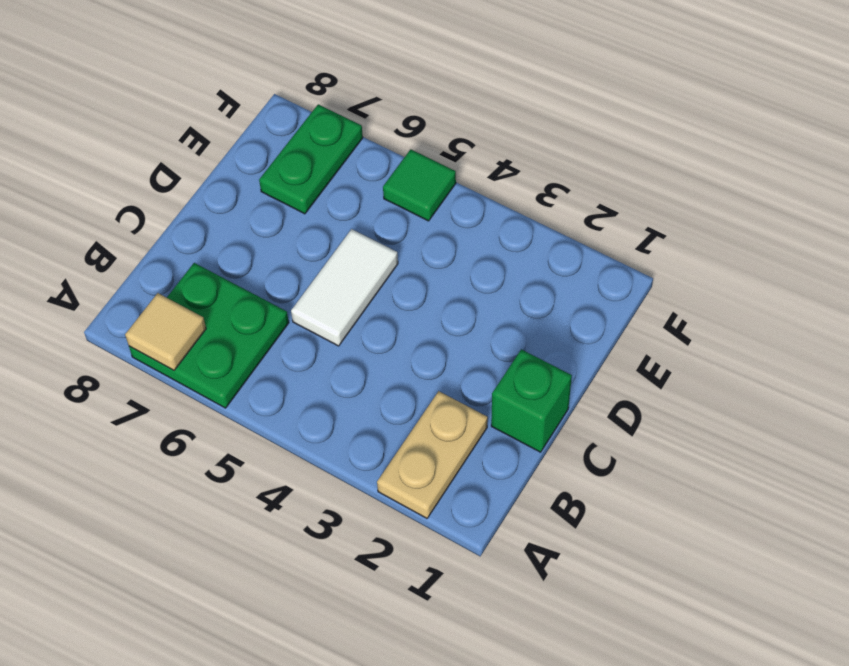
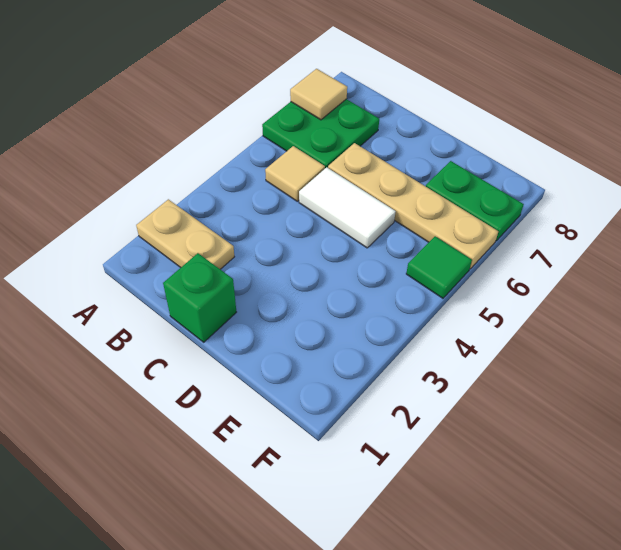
none -> tan tile B5 level 1
none -> tan plate C6:F6 level 1

